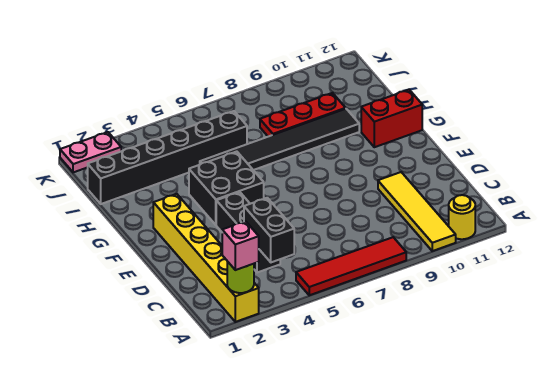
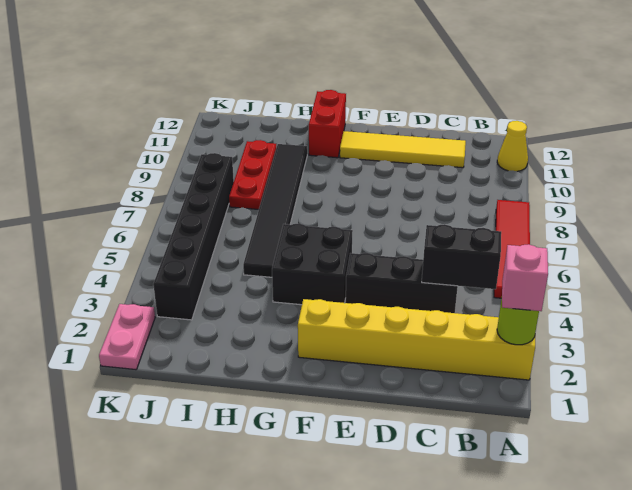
yellow tile A10:D10 level 1 -> yellow tile C11:F11 level 1
yellow round brick A11 level 1 -> yellow cone A11 level 1
black brick I1:I6 level 1 -> black brick J3:J8 level 1

